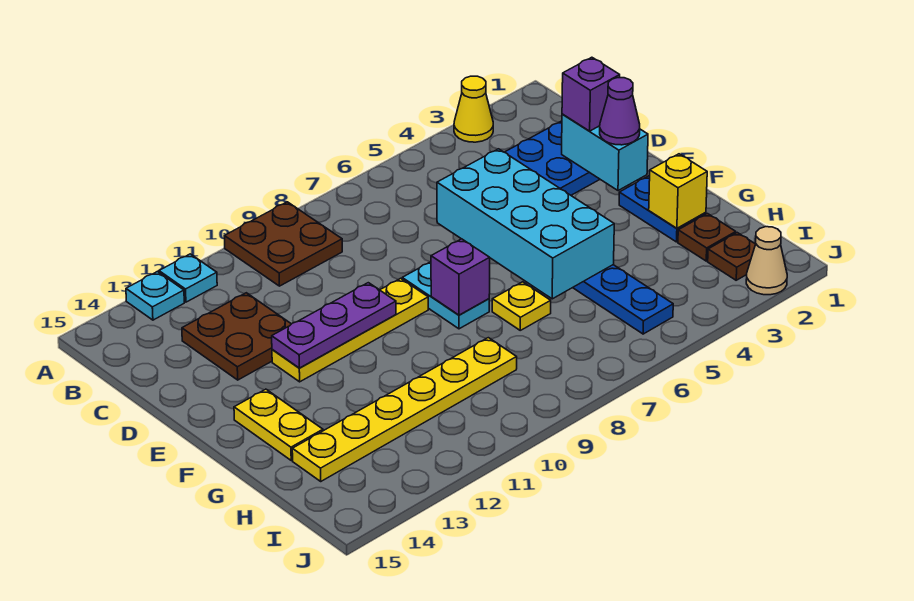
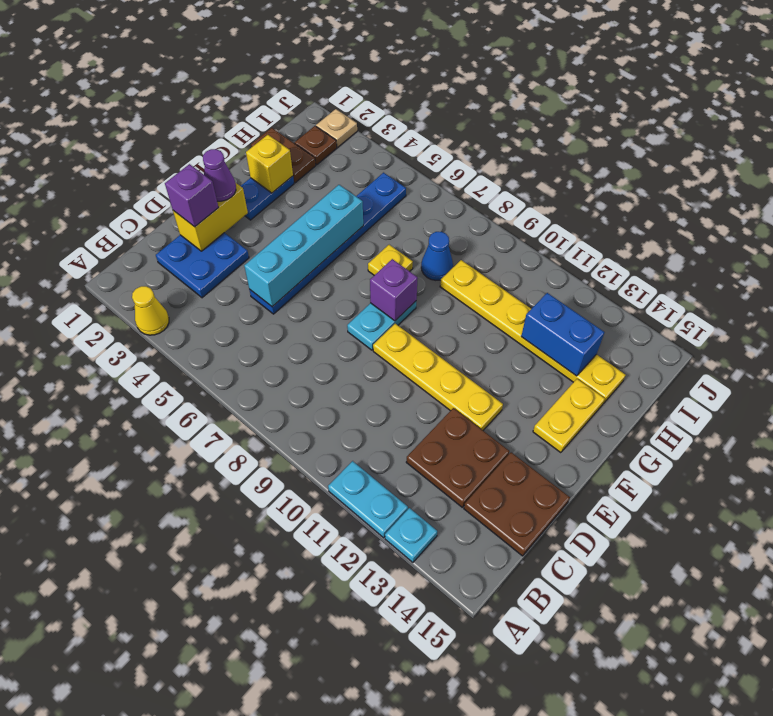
brown plate A9:B10 level 1 -> brown plate C14:D15 level 1
cyan plate A12 level 1 -> cyan plate A11:A12 level 1
cyan brick D2:E2 level 2 -> yellow brick D2:E2 level 2
cyan brick D5:G6 level 2 -> cyan brick D5:G5 level 2
purple plate E10:E12 level 2 -> none
brown plate H2 level 1 -> brown plate H1:H2 level 1
none -> blue cone H8 level 1
none -> blue brick H12:H13 level 2
tan cone J2 level 1 -> tan plate J2 level 1

